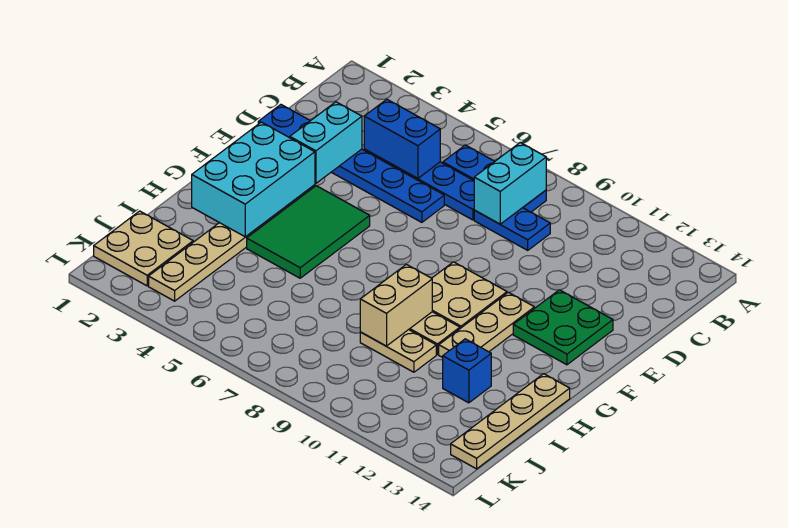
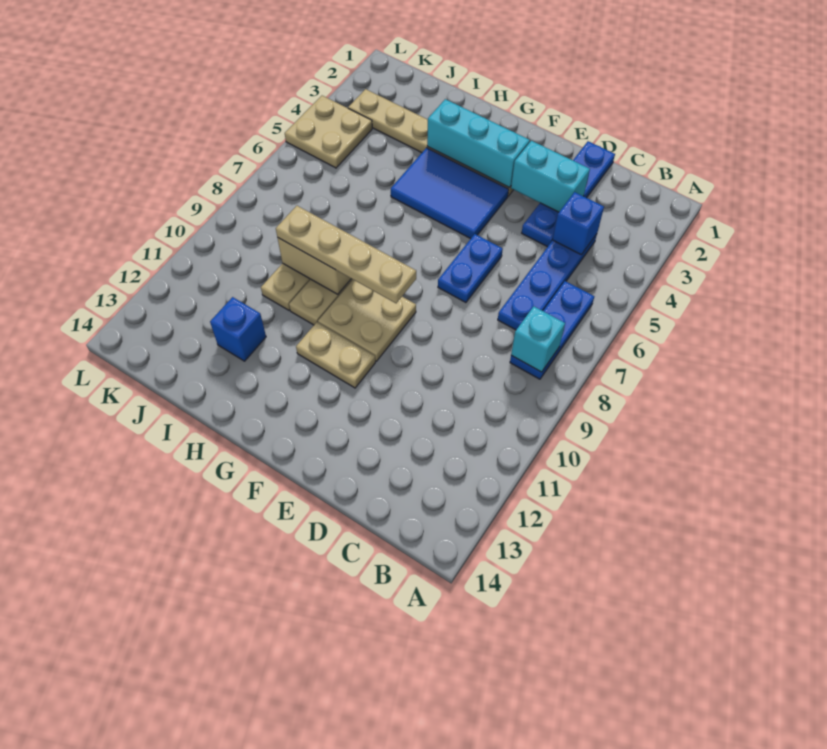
cyan brick B8:C8 level 2 -> cyan brick B8 level 2
blue brick C4:C5 level 2 -> blue brick C4 level 2
blue plate C8:C9 level 1 -> blue plate E6:E7 level 1
blue plate D1:D6 level 1 -> blue plate D1:D4 level 1
green plate E12:F13 level 1 -> none
cyan brick F2:H3 level 2 -> cyan brick F3:H3 level 2
green tile F4:H5 level 1 -> blue tile F4:H5 level 1
tan plate F11:H11 level 1 -> tan plate F11:G11 level 1
tan plate H14:K14 level 1 -> tan plate F9:I9 level 3
tan plate J1:K2 level 1 -> tan plate K4:L5 level 1

